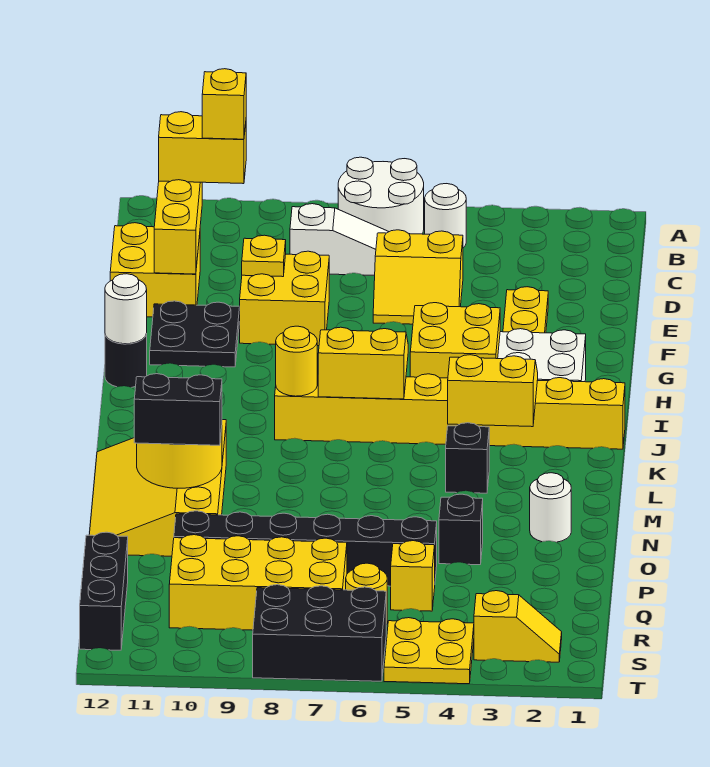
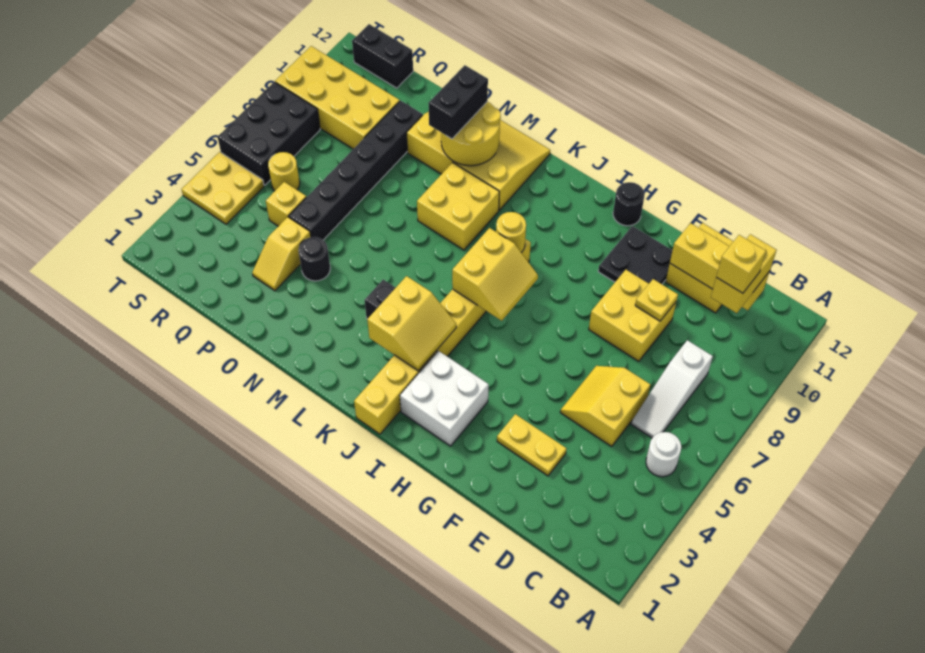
white round brick A6:B7 level 1 -> none
yellow brick G4:H5 level 1 -> yellow brick L8:M9 level 1
white round brick H12 level 2 -> none
white round brick N2 level 1 -> none
black brick O4 level 1 -> black round brick O4 level 1
yellow brick Q7:R10 level 1 -> yellow brick Q9:T10 level 1
black brick Q12:S12 level 1 -> black brick R12:S12 level 1
yellow slope S2:S3 level 1 top 3 -> yellow slope P3:P4 level 1 top 4

